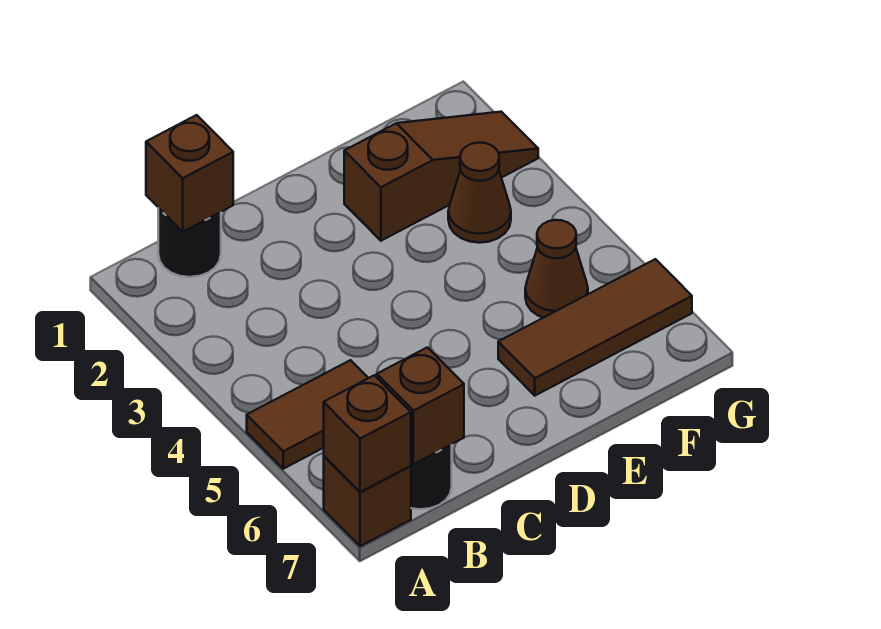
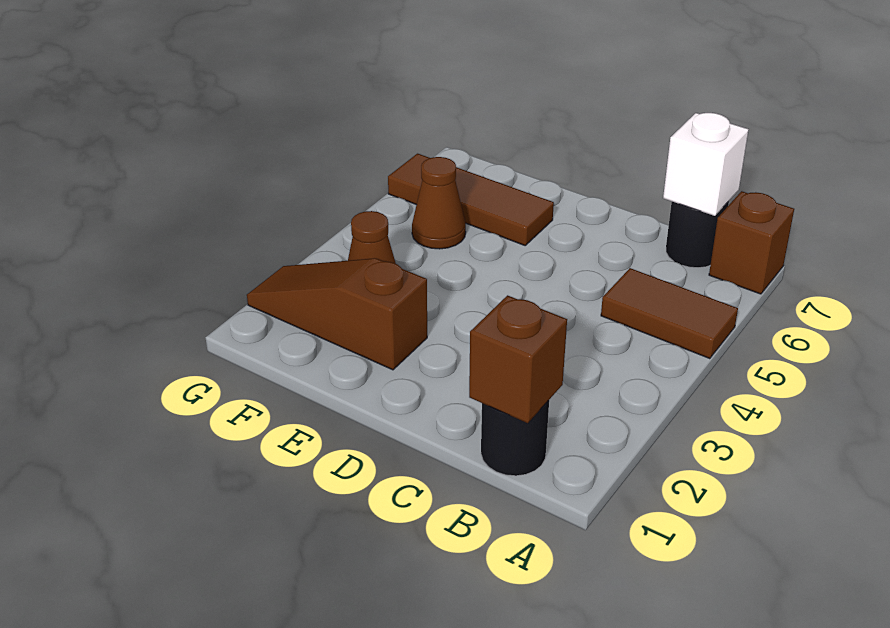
brown brick A7 level 2 -> none
brown brick B7 level 2 -> white brick B7 level 2

